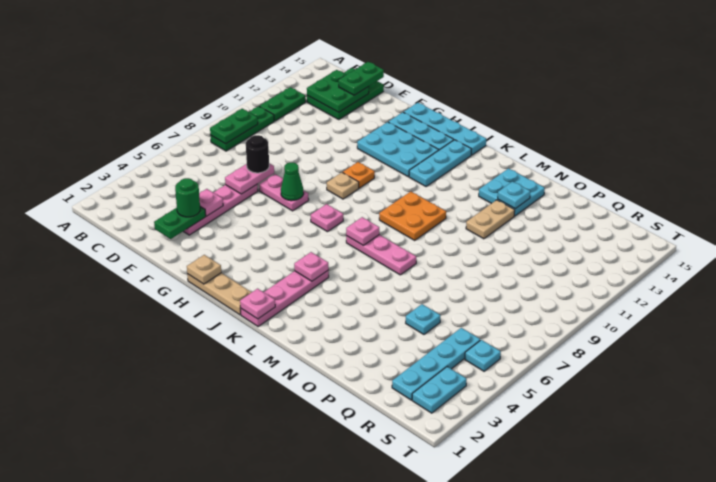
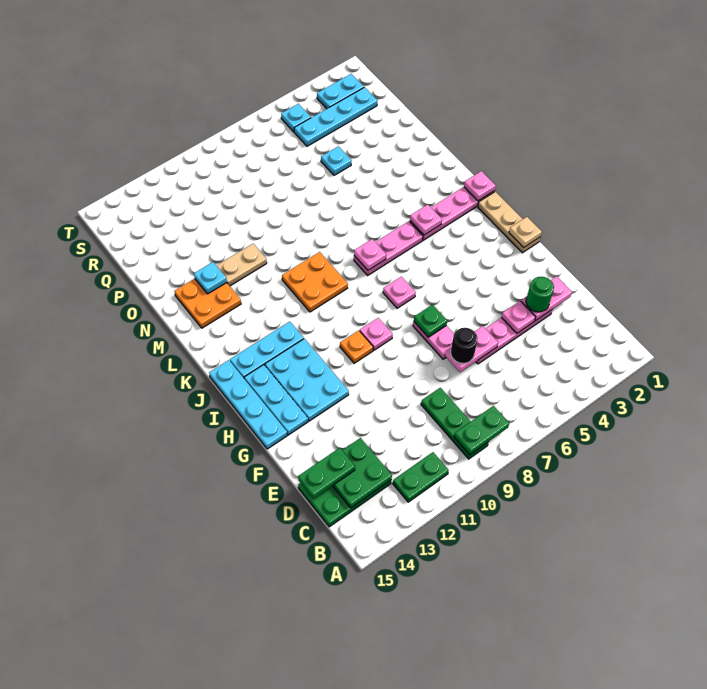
green plate B8:B10 level 1 -> green plate B9:D9 level 1
green plate E2:E3 level 2 -> pink plate E2:E3 level 2
green cone G7 level 2 -> green plate G7 level 2
tan plate H9 level 1 -> pink plate H9 level 1
pink plate K7:M7 level 1 -> pink plate K5:K7 level 1
cyan plate M13:N14 level 1 -> orange plate M13:N14 level 1

